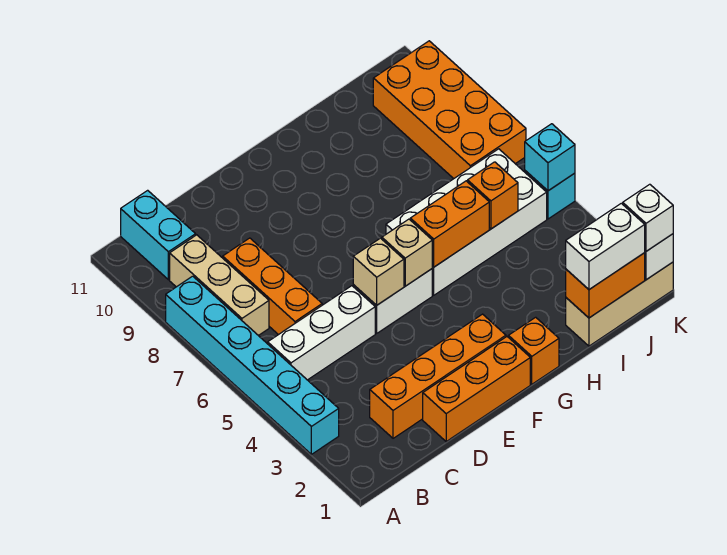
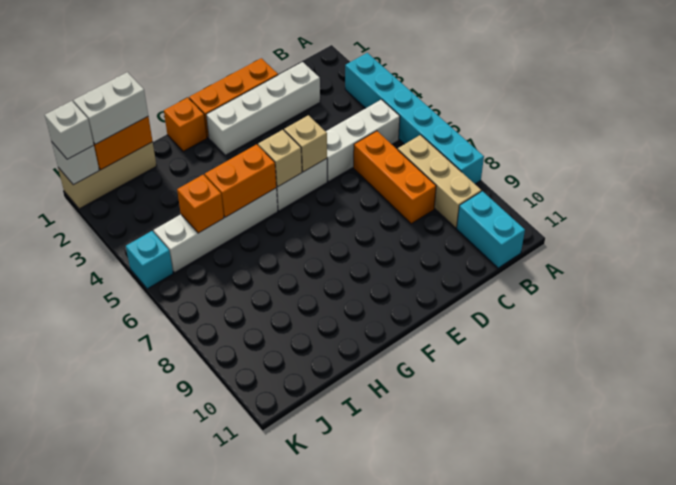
orange brick C2:F2 level 1 -> white brick C2:F2 level 1
white brick G5:J6 level 1 -> white brick G5:J5 level 1
orange brick J7:K10 level 1 -> none
cyan brick K5 level 2 -> none

